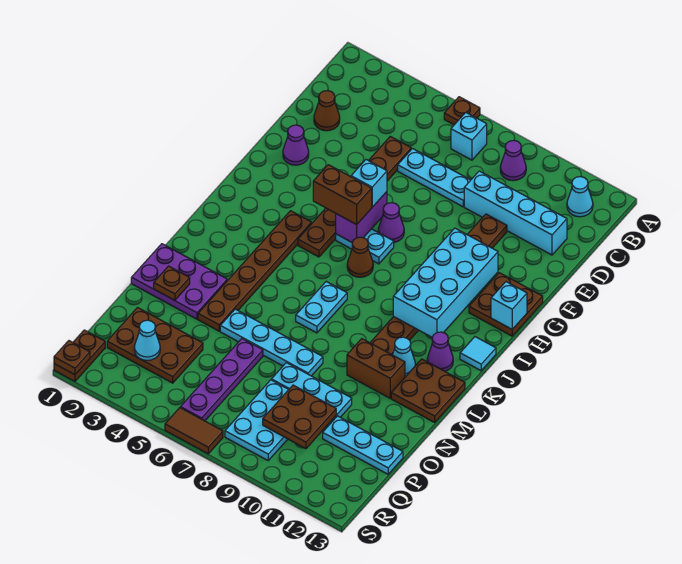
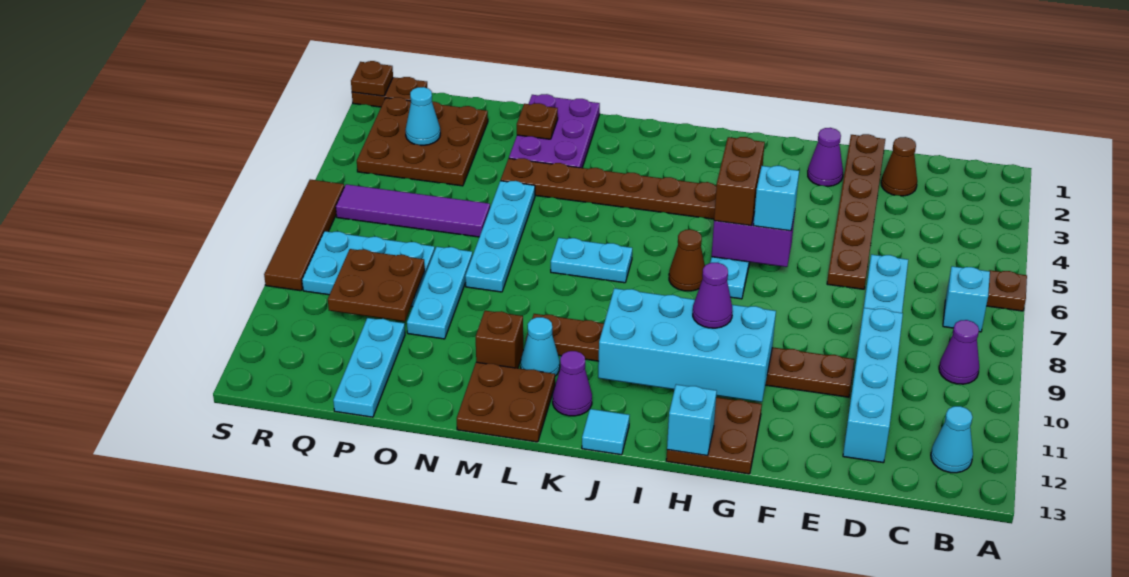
brown plate D5:I5 level 1 -> brown plate E1:E6 level 1
purple cone G7 level 1 -> purple cone H10 level 3
brown brick M10:M11 level 1 -> brown brick M11 level 1
purple plate O6:R6 level 1 -> purple tile O6:R6 level 1
brown plate P2:Q4 level 1 -> brown plate P2:R4 level 1
brown tile S6:S7 level 1 -> brown tile S6:S9 level 1

